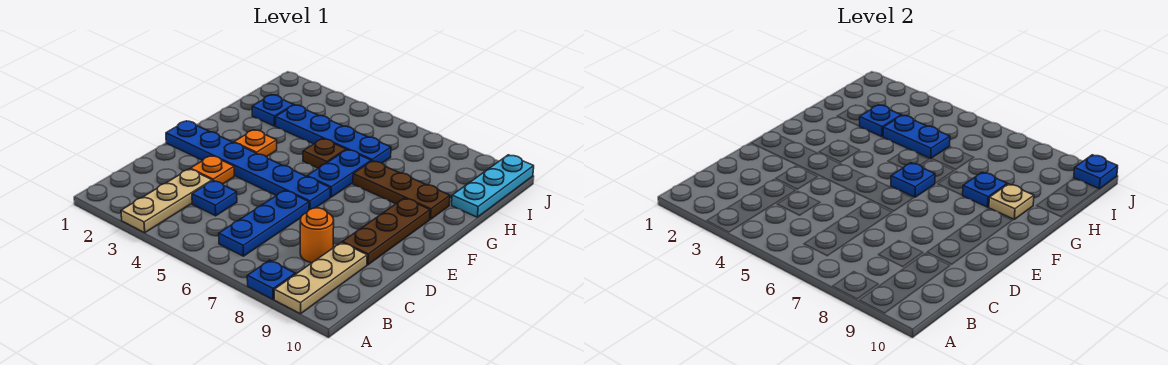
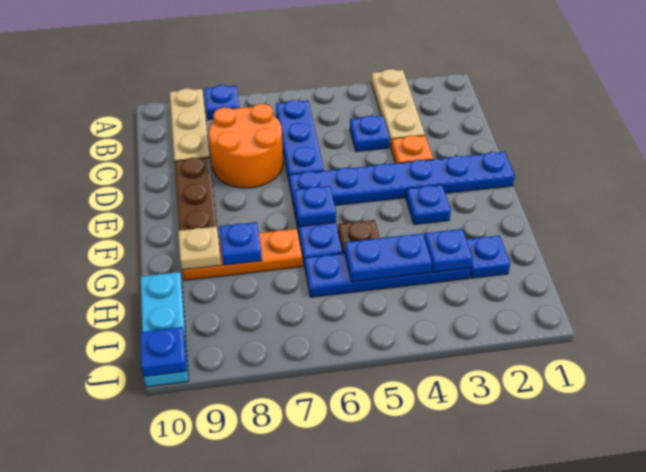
orange round brick C8 level 1 -> orange round brick C7:D8 level 1
orange plate F3 level 1 -> blue plate F3 level 1
brown plate G7:G9 level 1 -> orange plate G7:G9 level 1

